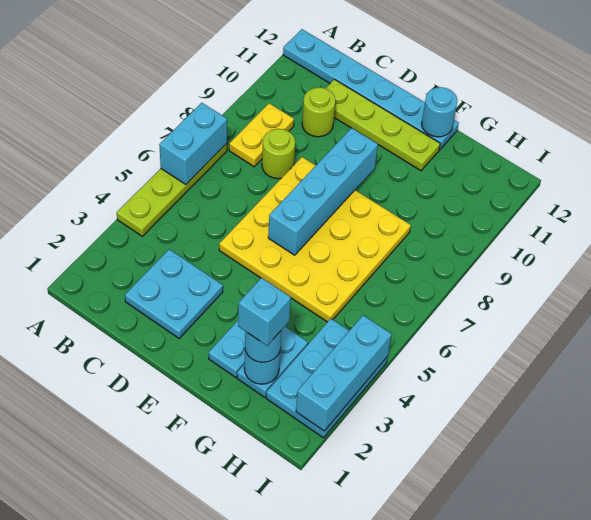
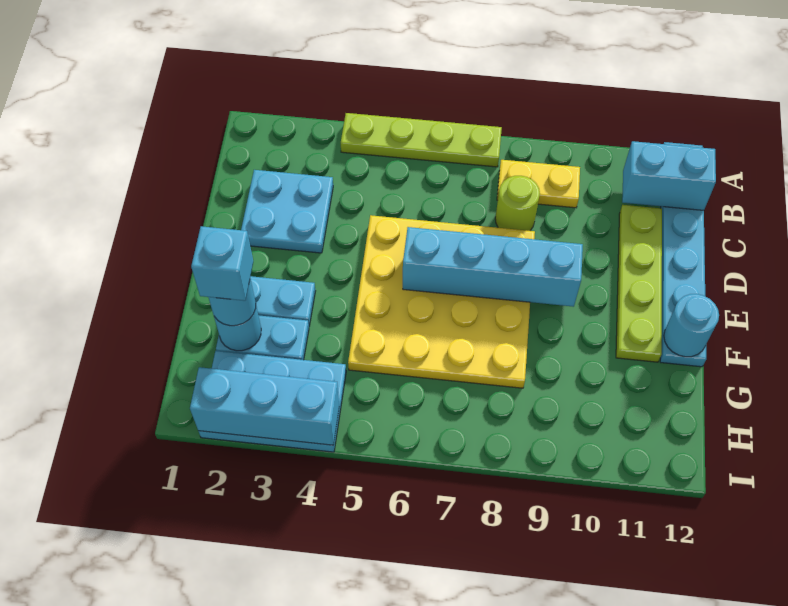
cyan brick A6:A7 level 2 -> cyan brick B11:B12 level 2
lime round brick C10 level 1 -> none

